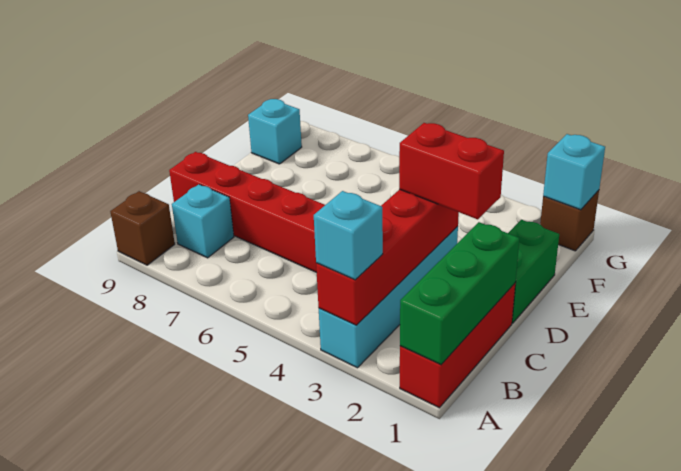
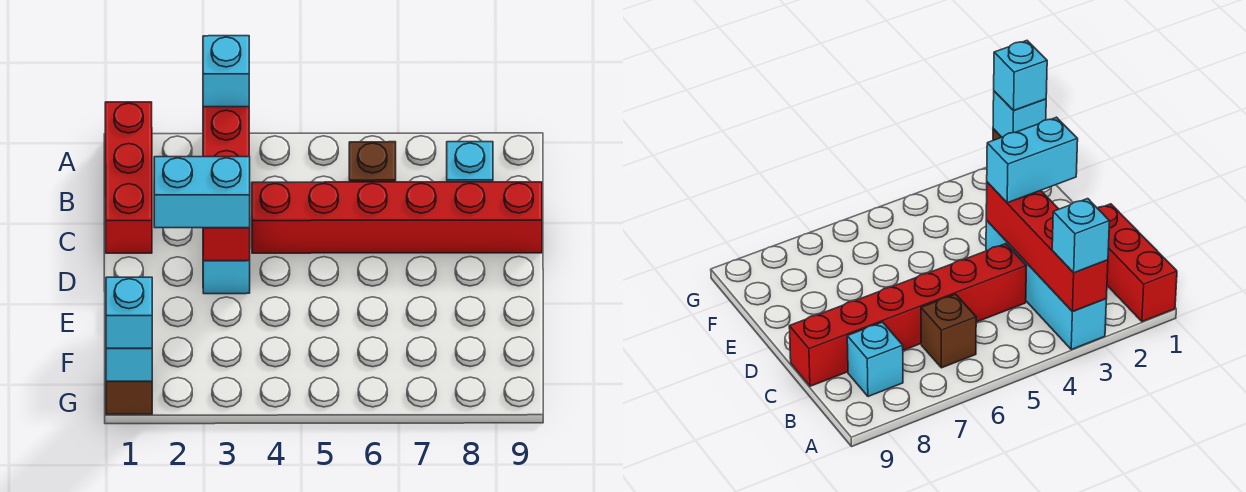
green brick A1:C1 level 2 -> none
brown brick A9 level 1 -> brown brick B6 level 1
green brick D1:E1 level 1 -> none
red brick D2:D3 level 3 -> cyan brick D2:D3 level 3
cyan brick F9 level 1 -> cyan brick G1 level 3

